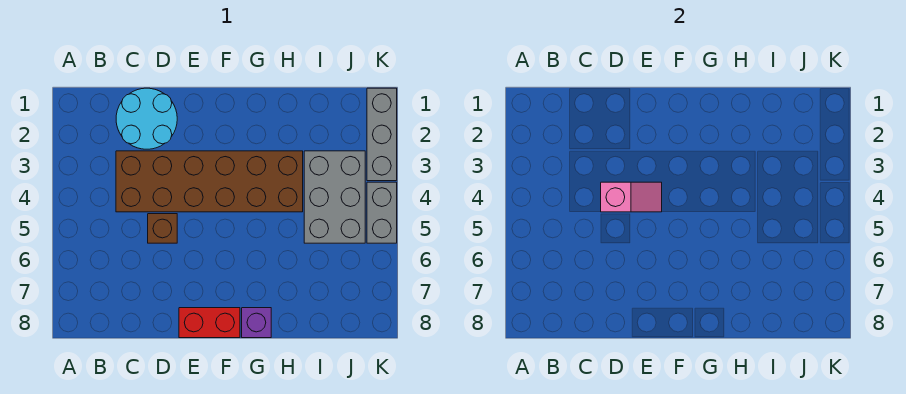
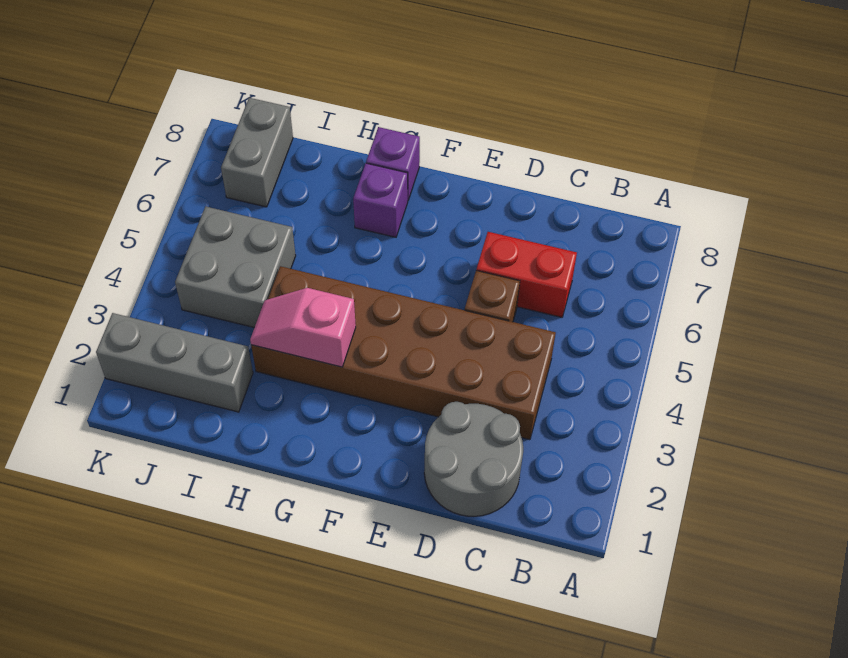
cyan round brick C1:D2 level 1 -> grey round brick C1:D2 level 1
pink slope D4:E4 level 2 top D -> pink slope G3:H3 level 2 top G
red brick E8:F8 level 1 -> red brick C6:D6 level 1
none -> purple brick G7 level 1
grey brick I3:J5 level 1 -> grey brick I4:J5 level 1
grey brick K1:K3 level 1 -> grey brick I2:K2 level 1
grey brick K4:K5 level 1 -> grey brick J7:J8 level 1

